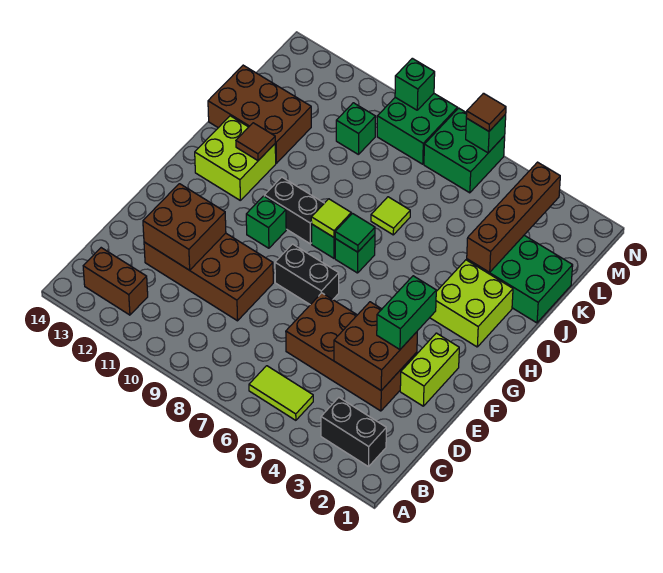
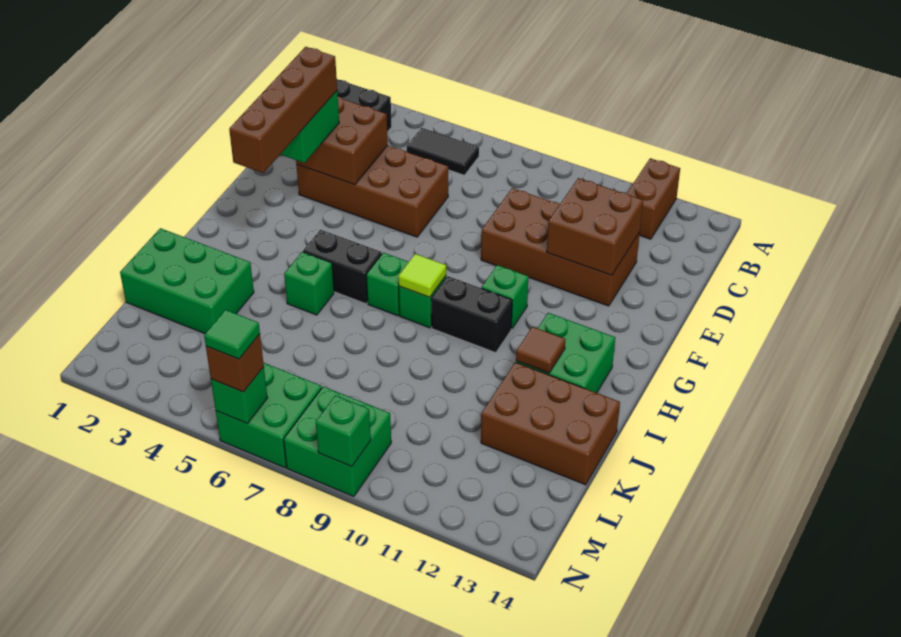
lime tile B5:B6 level 1 -> black tile B5:B6 level 1
brown brick B12:B13 level 1 -> brown brick A12:B12 level 1
lime brick E2:F2 level 1 -> none
black brick F7:F8 level 1 -> black brick H5:H6 level 1
lime brick H2:I3 level 1 -> none
green tile H7 level 2 -> green tile N6 level 4
lime brick H12:I13 level 1 -> green brick H12:I13 level 1
brown brick J3:M3 level 2 -> brown brick E3:H3 level 4
lime tile J7 level 1 -> none
green brick L10 level 1 -> green brick I5 level 1
brown tile N6 level 3 -> brown brick N6 level 3

